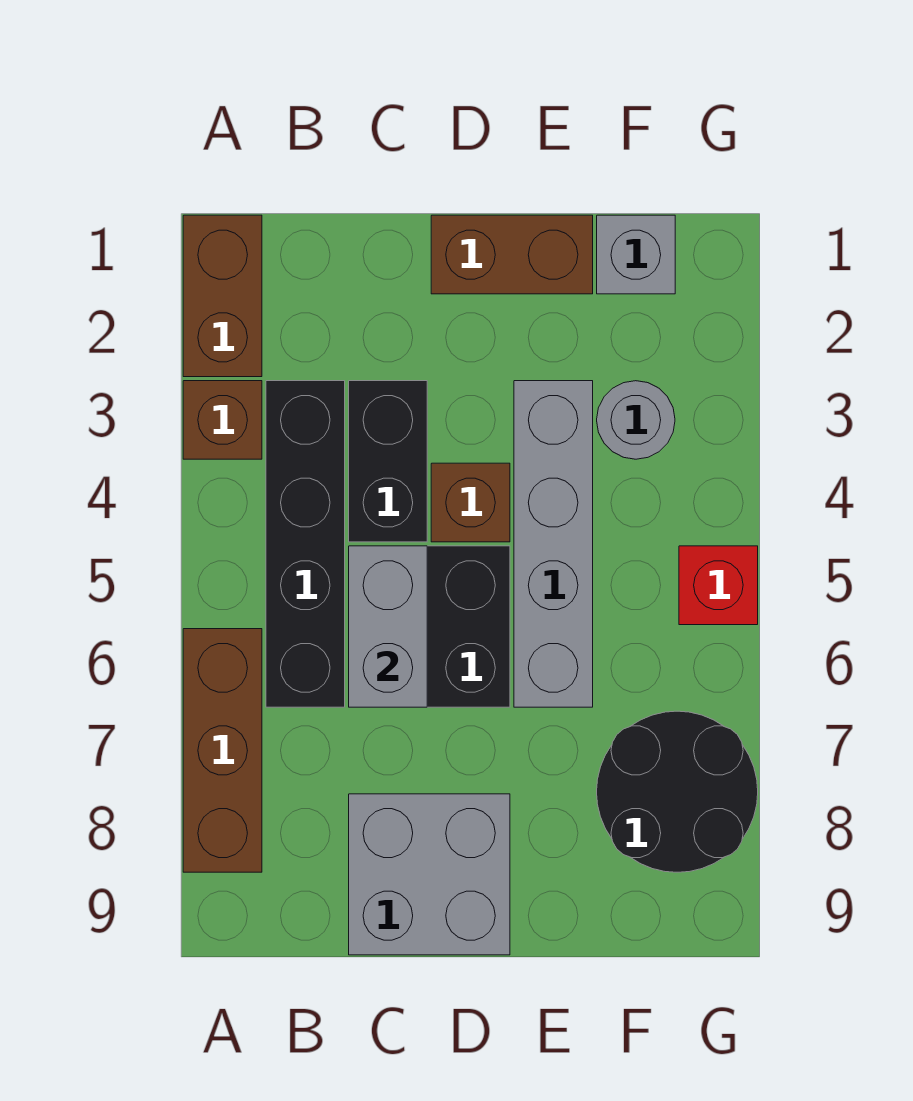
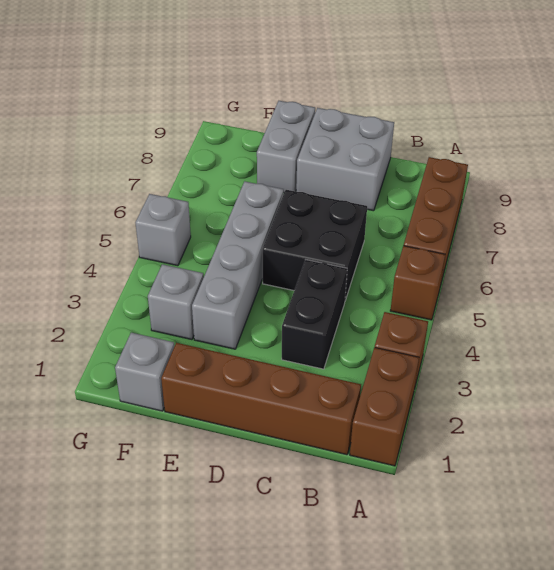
black brick B3:B6 level 1 -> none
grey brick C5:C6 level 2 -> grey brick E8:E9 level 1
brown brick D1:E1 level 1 -> brown brick B1:E1 level 1
brown brick D4 level 1 -> brown brick A5 level 1
grey round brick F3 level 1 -> grey brick F3 level 1
black round brick F7:G8 level 1 -> none
red brick G5 level 1 -> grey brick G5 level 1

